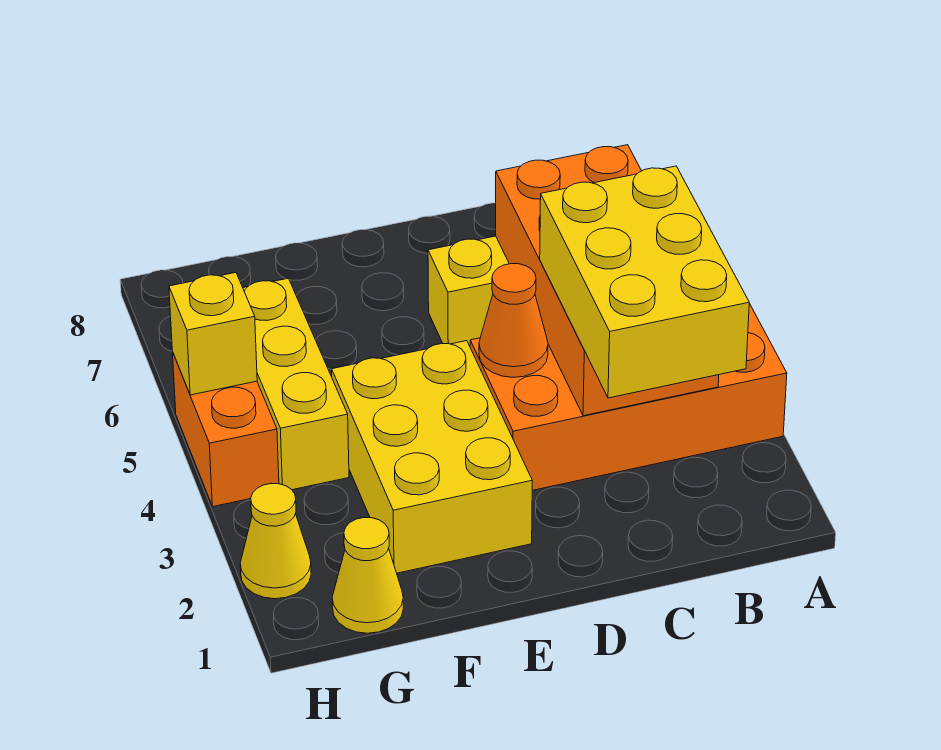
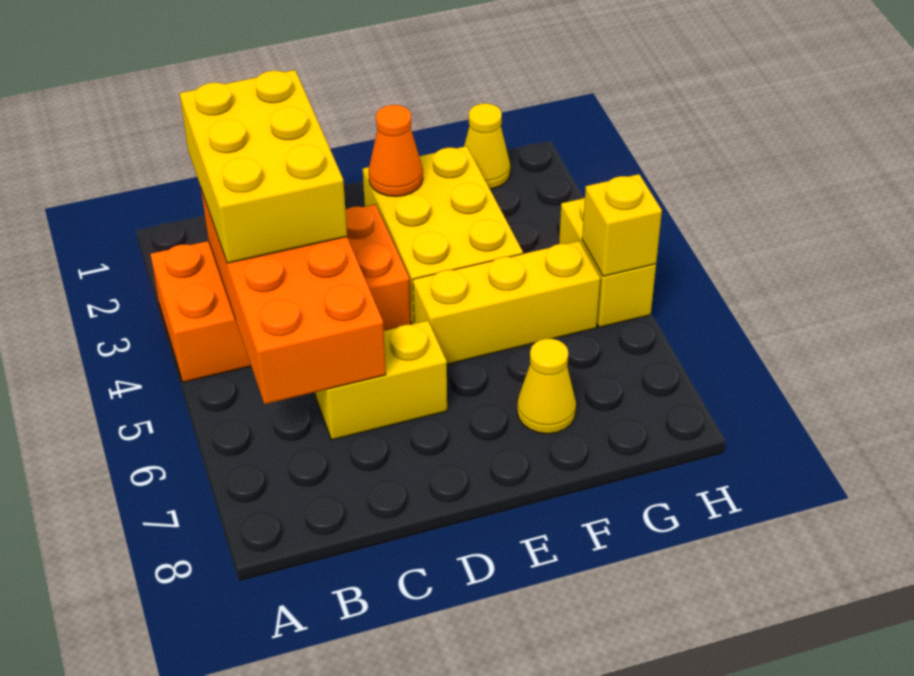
orange cone D4 level 2 -> orange cone E2 level 2
yellow brick G4:G6 level 1 -> yellow brick E5:G5 level 1
yellow cone H2 level 1 -> yellow cone F7 level 1
orange brick H4:H5 level 1 -> yellow brick H4:H5 level 1

